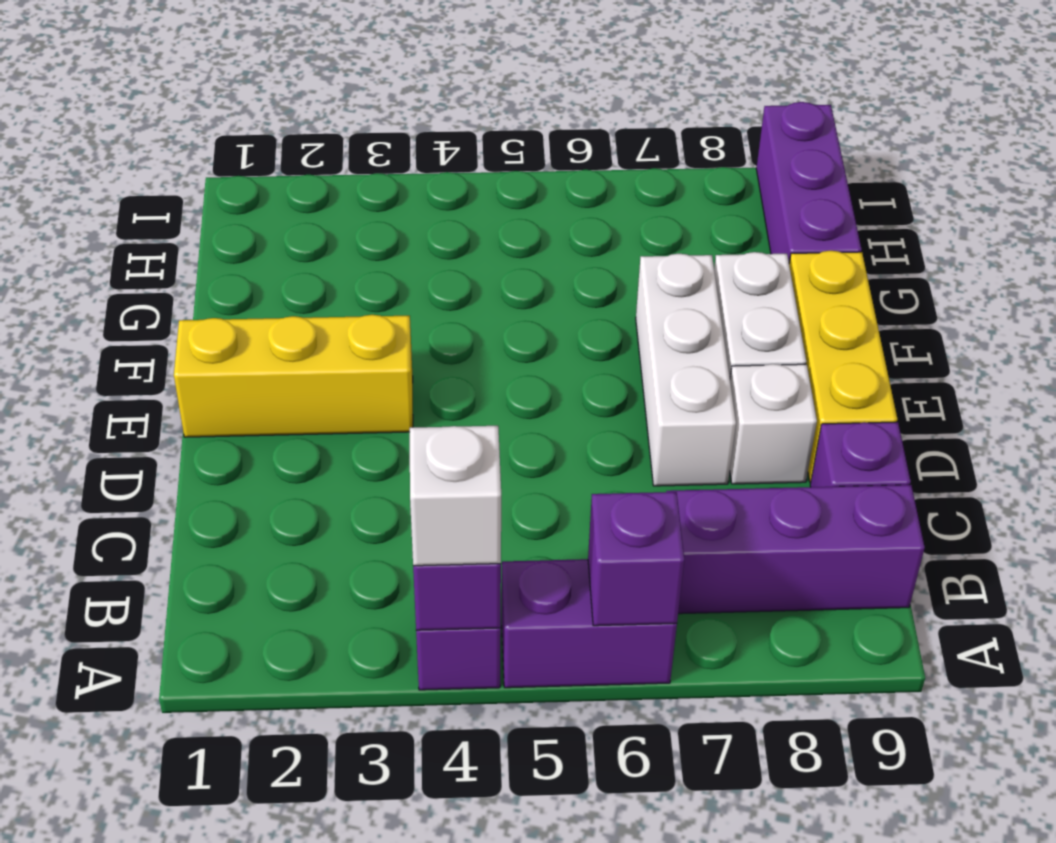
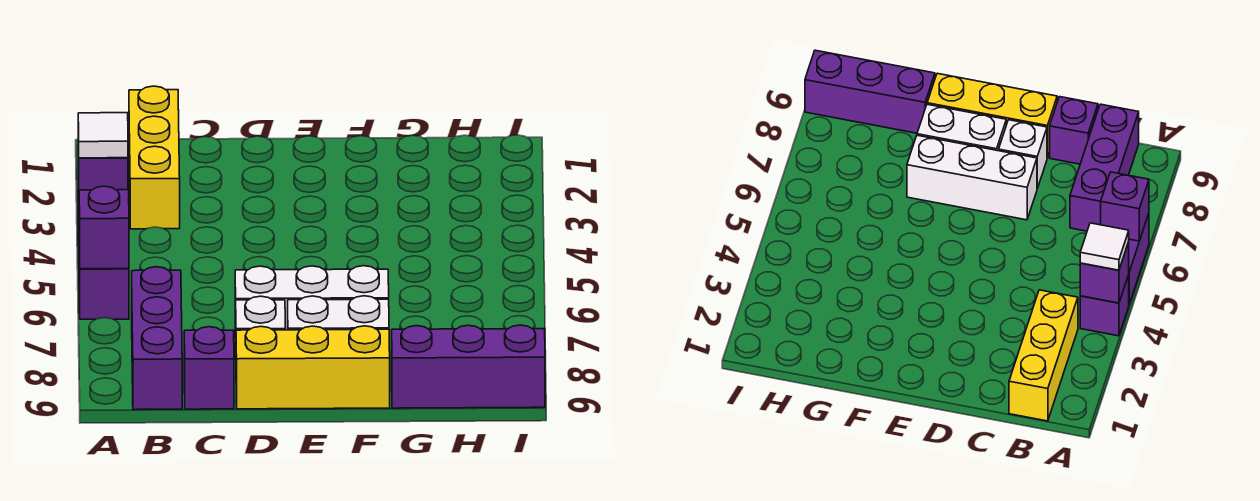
white brick A4 level 3 -> white tile A4 level 3
yellow brick E1:E3 level 1 -> yellow brick B1:B3 level 1

